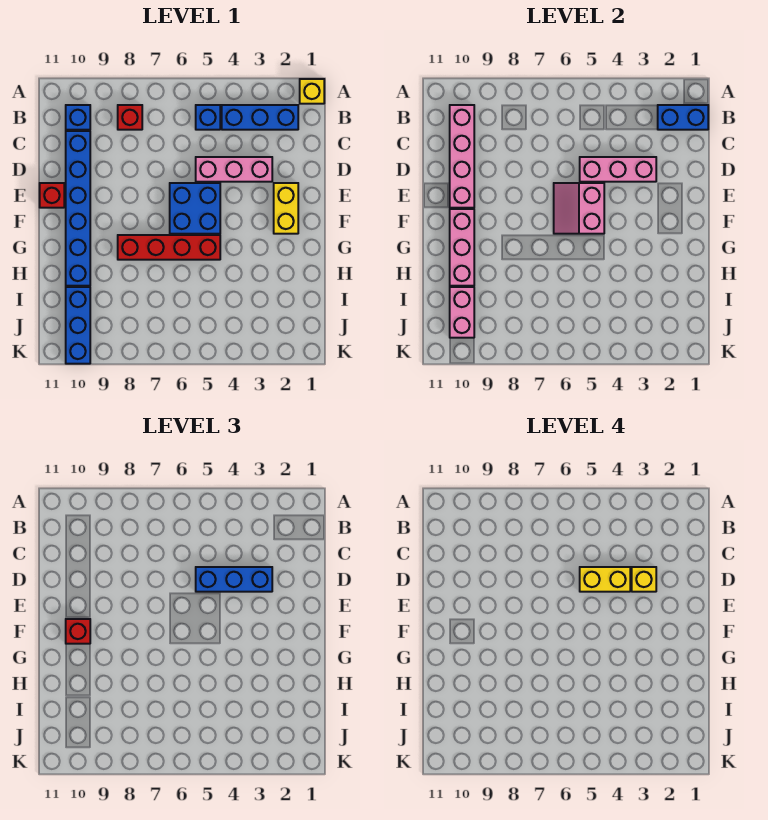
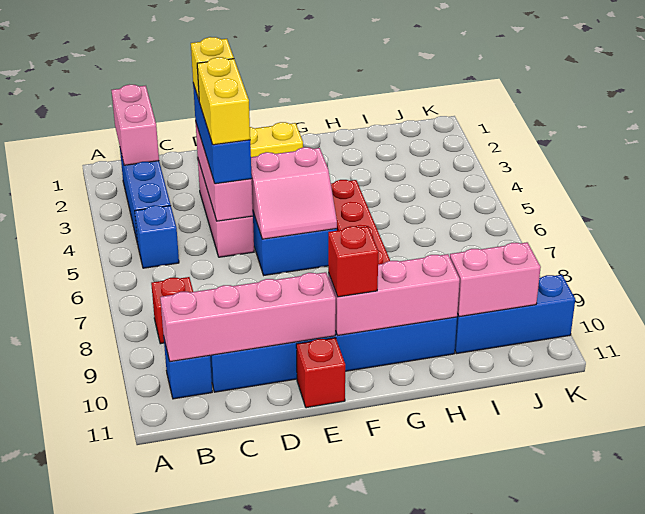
yellow brick A1 level 1 -> none
blue brick B1:B2 level 2 -> pink brick B1:B2 level 2

